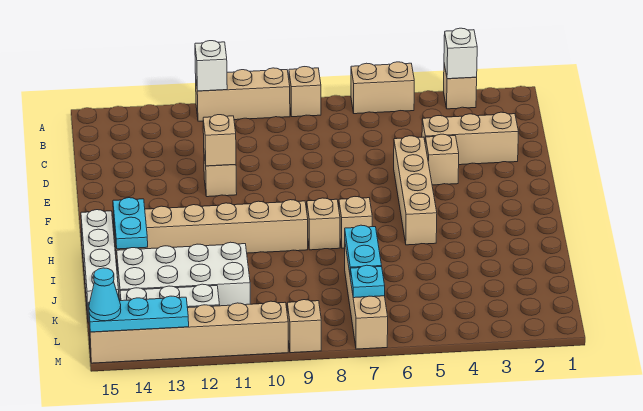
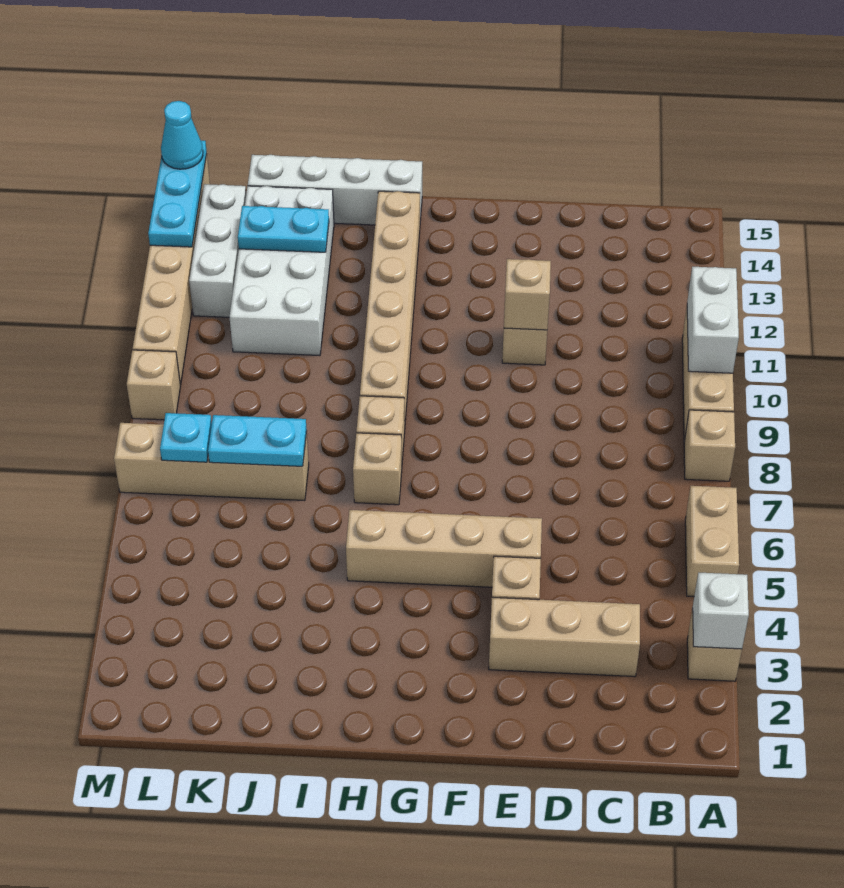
white brick A11 level 2 -> white brick A10:A11 level 2
tan brick D2:D4 level 1 -> tan brick C3:E3 level 1
cyan plate H14:I14 level 2 -> cyan plate J13:K13 level 2

